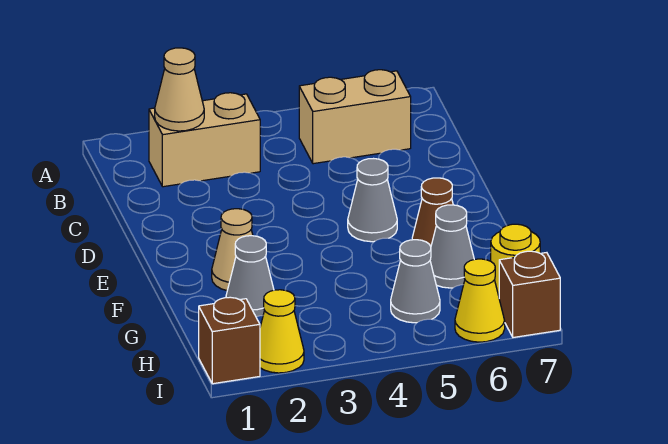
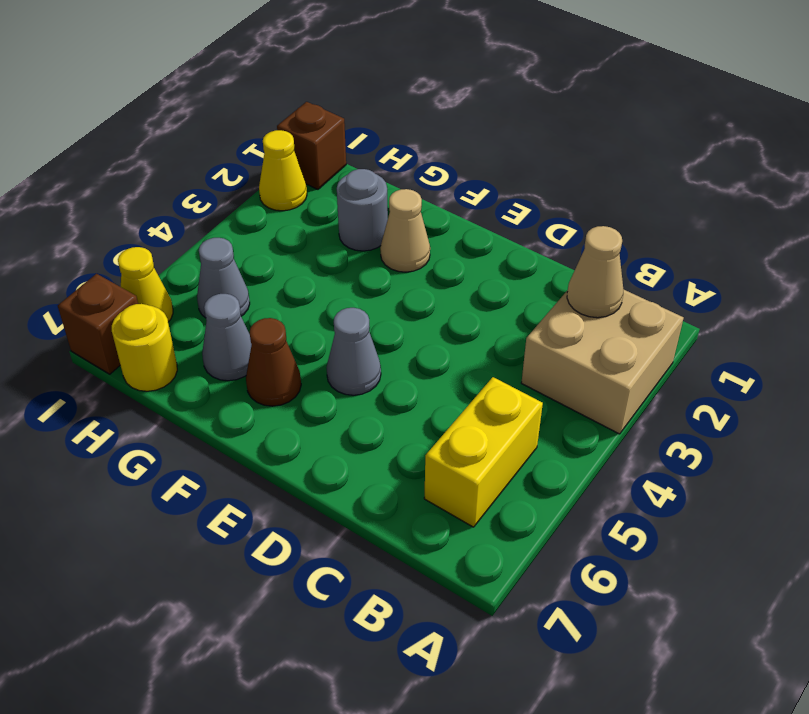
tan brick B2:B3 level 1 -> tan brick A2:B3 level 1
tan brick B5:B6 level 1 -> yellow brick B5:B6 level 1
grey cone G2 level 1 -> grey round brick G2 level 1

